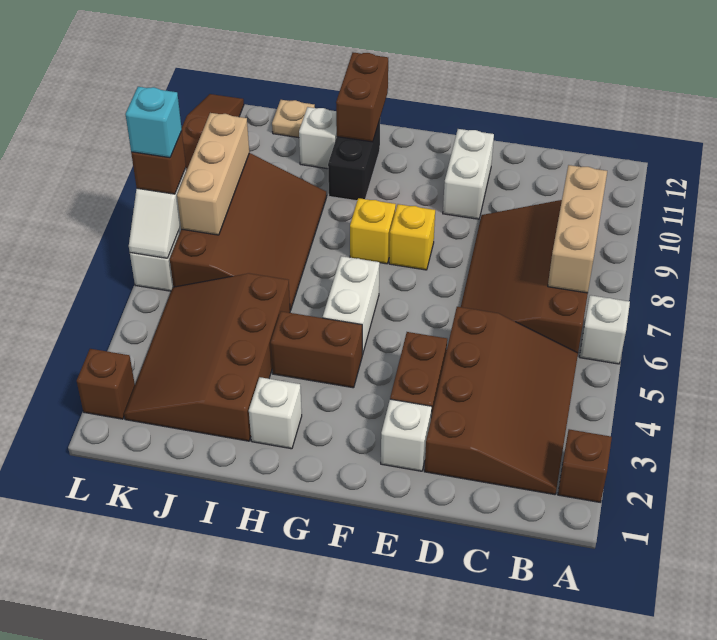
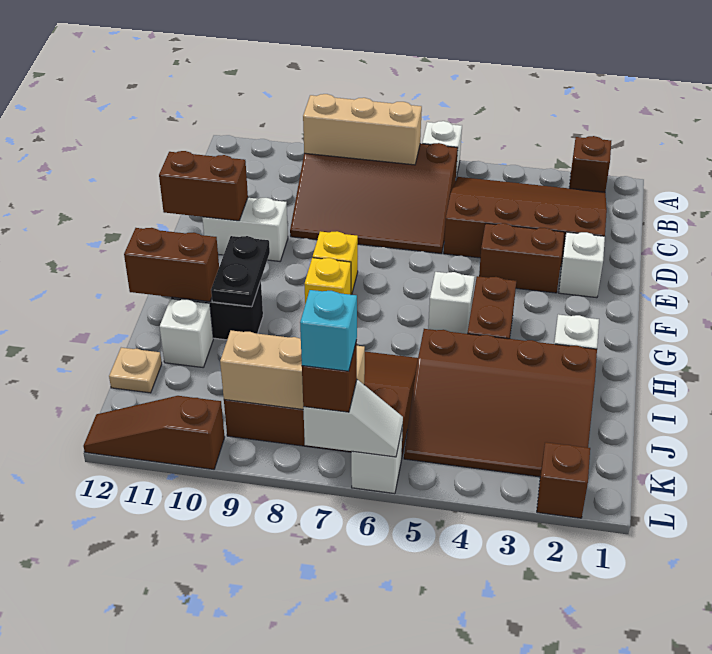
none -> brown brick E11:E12 level 2
white brick G5:G6 level 1 -> white brick G5 level 1
none -> black plate G10:H10 level 2

